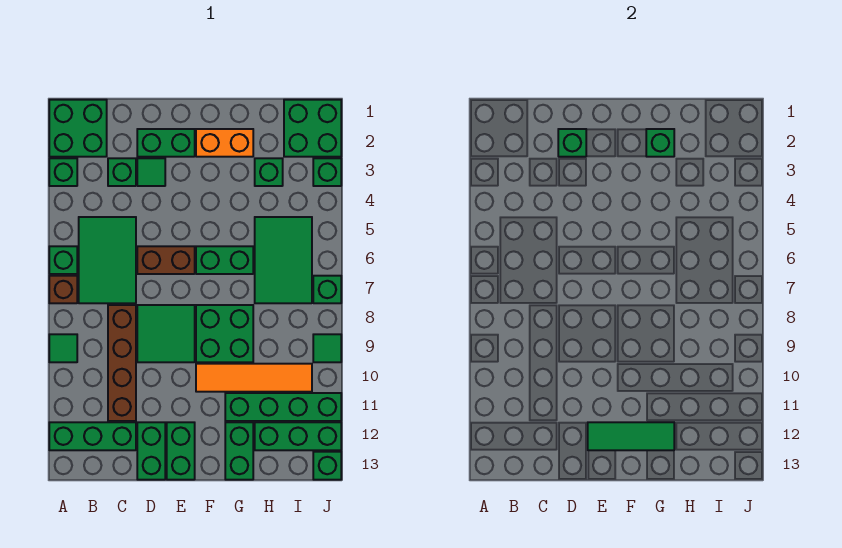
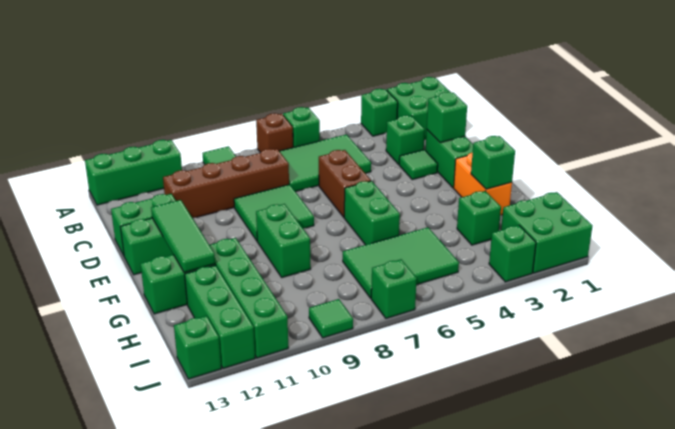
green brick A12:C12 level 1 -> green brick A11:A13 level 1
green brick F8:G9 level 1 -> green brick F9:G9 level 1
orange tile F10:I10 level 1 -> none

